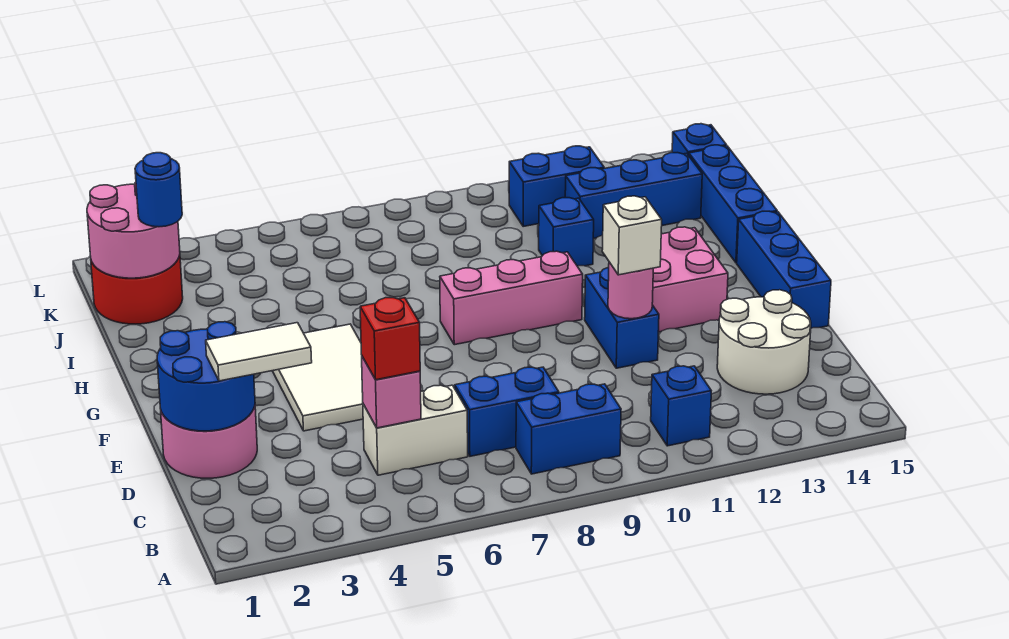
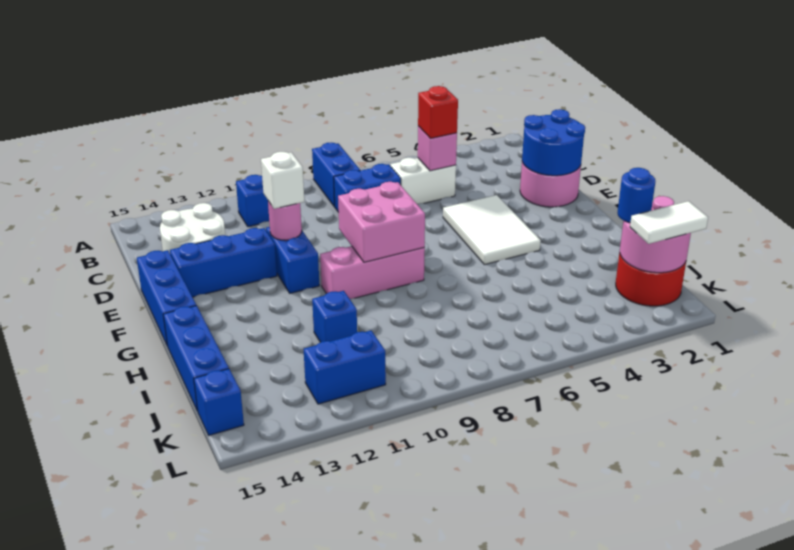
blue brick B8:B9 level 1 -> blue brick A8:B8 level 1
white tile D2:D3 level 3 -> white tile K1:K2 level 3
pink brick F12:G13 level 1 -> pink brick F8:G9 level 2
blue brick J12:J14 level 1 -> blue brick E12:E14 level 1

